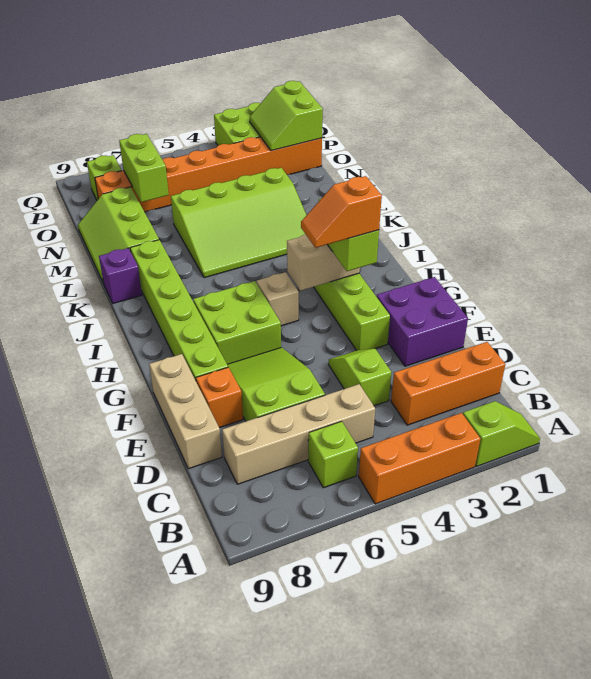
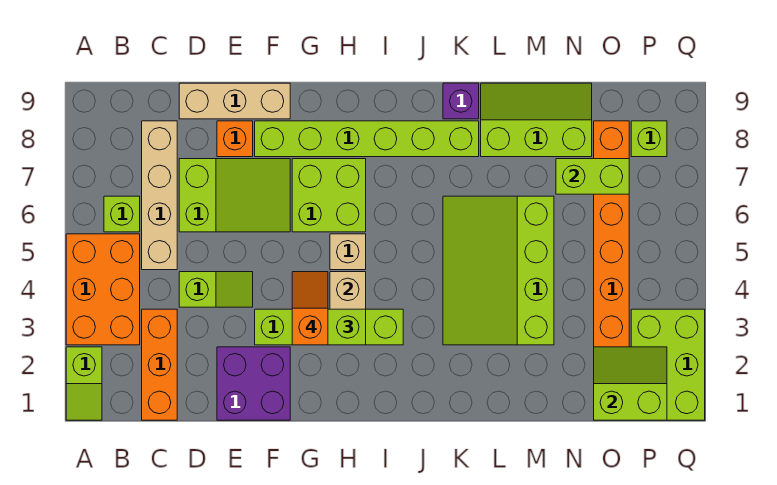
orange brick A3:A5 level 1 -> orange brick A3:B5 level 1

